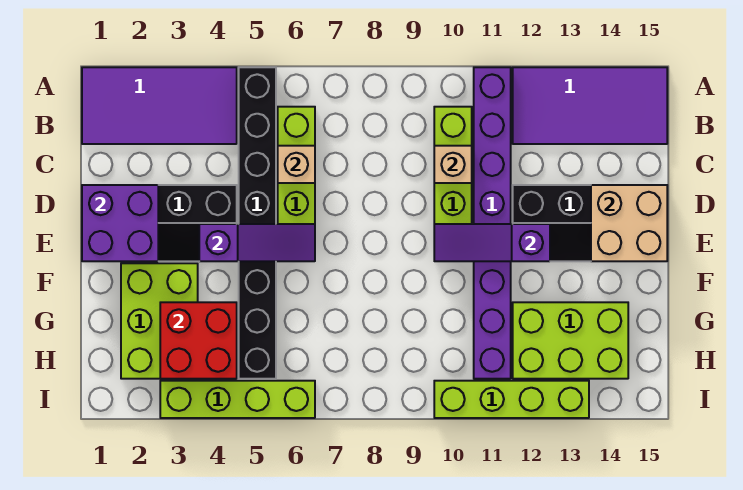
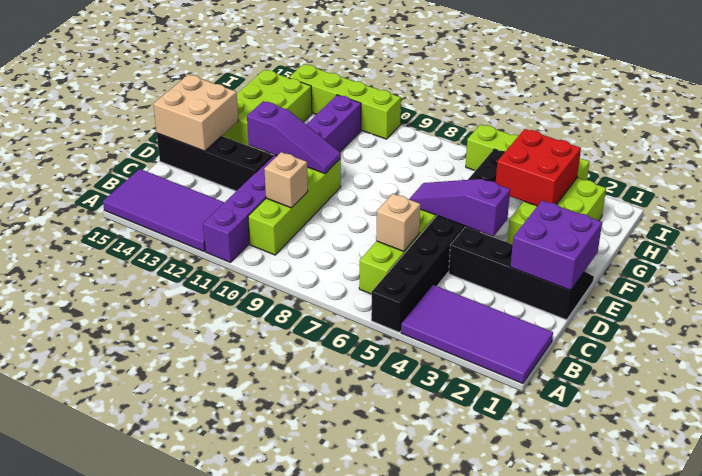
lime brick G12:H14 level 1 -> lime brick F13:H14 level 1

